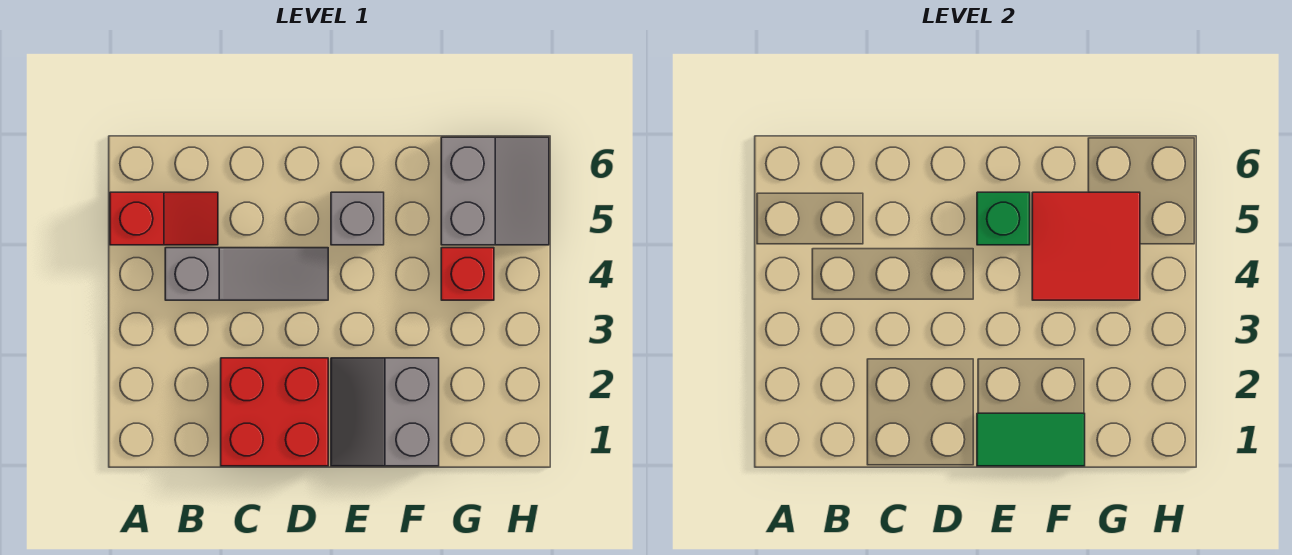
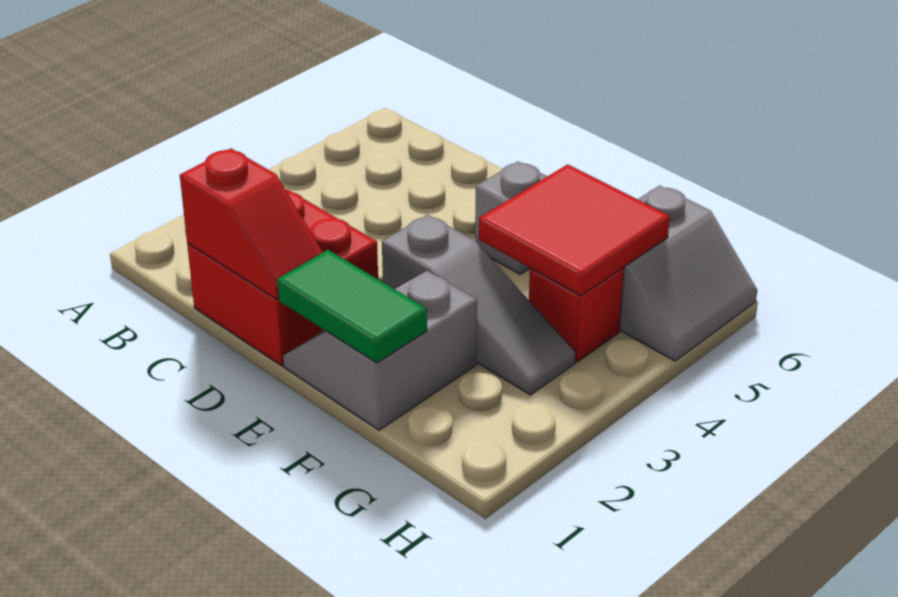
red slope A5:B5 level 1 top A -> red slope C1:D1 level 2 top C
grey slope B4:D4 level 1 top B -> grey slope E3:G3 level 1 top E
green brick E5 level 2 -> none

